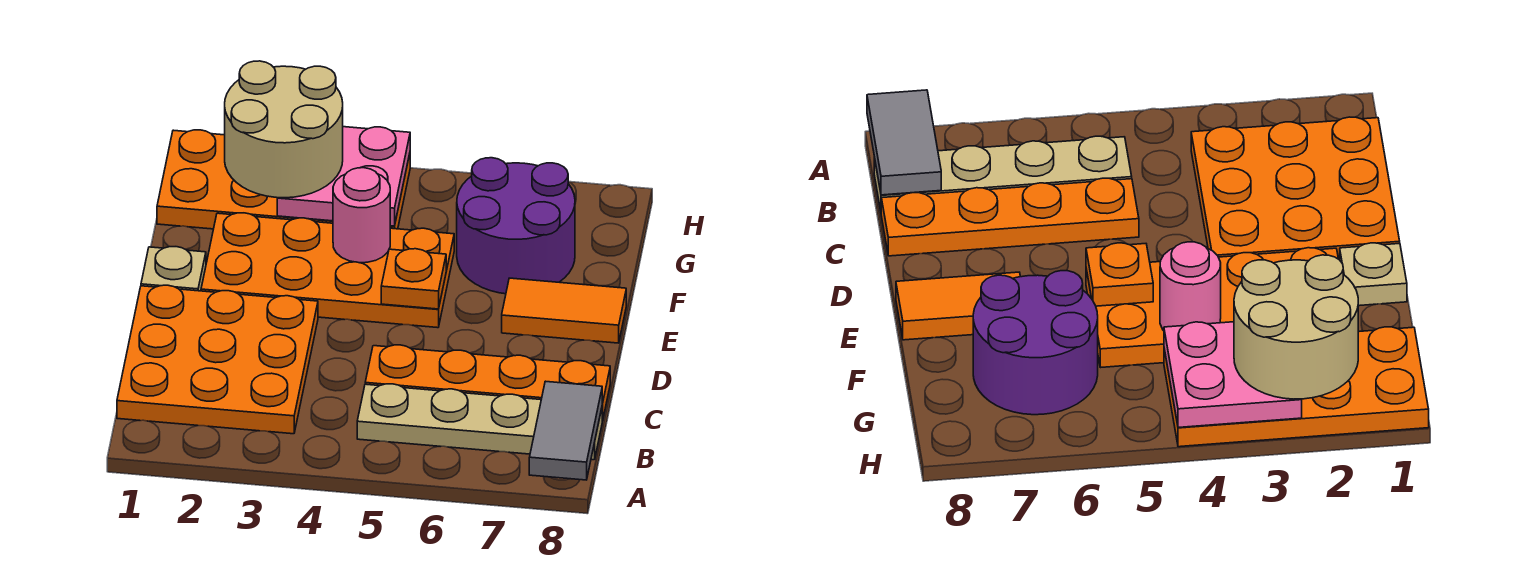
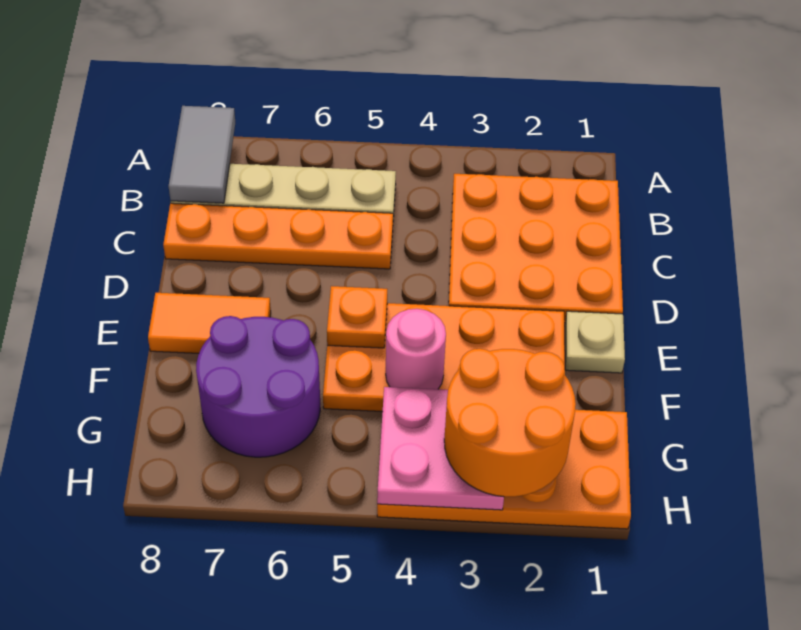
tan round brick G2:H3 level 3 -> orange round brick G2:H3 level 3

